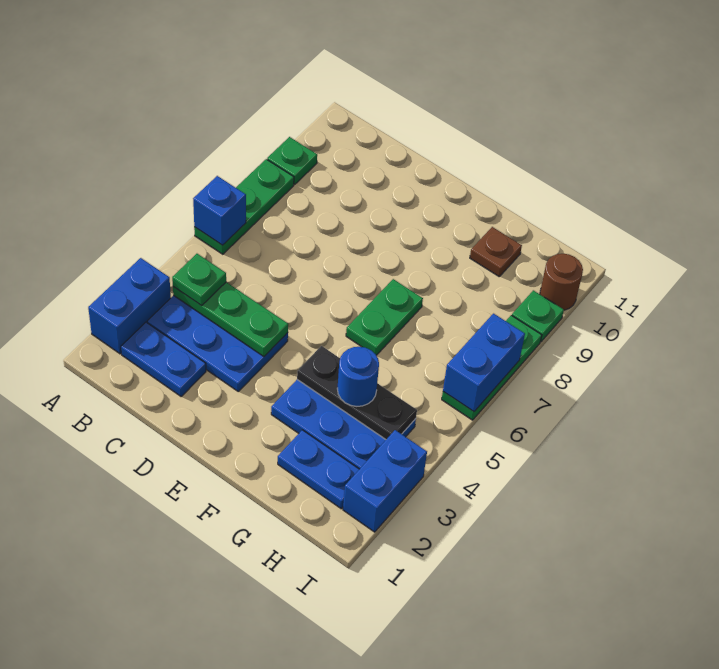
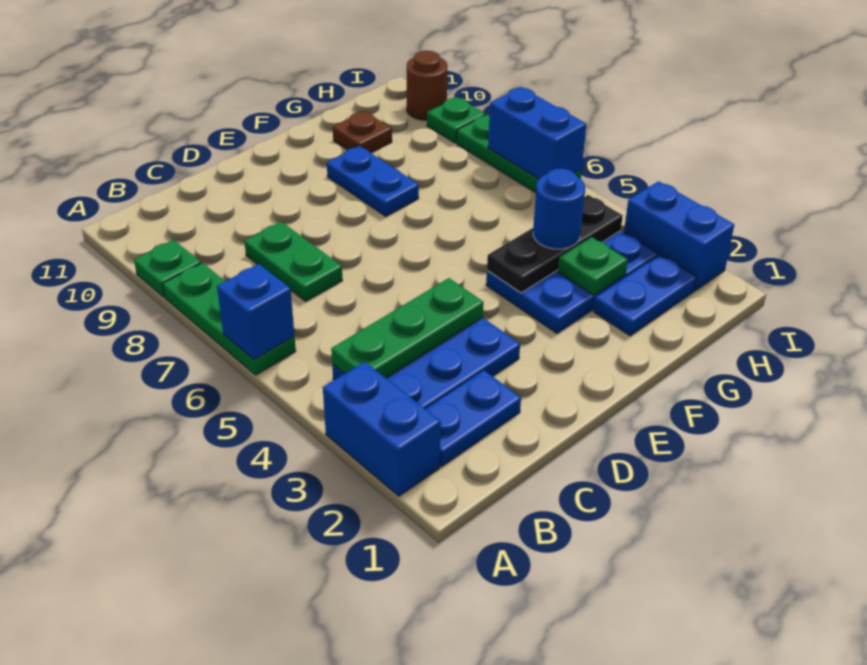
green plate B4 level 3 -> green plate G3 level 2
green plate F6:F7 level 1 -> green plate C7:C8 level 1
none -> blue plate F8:F9 level 1

